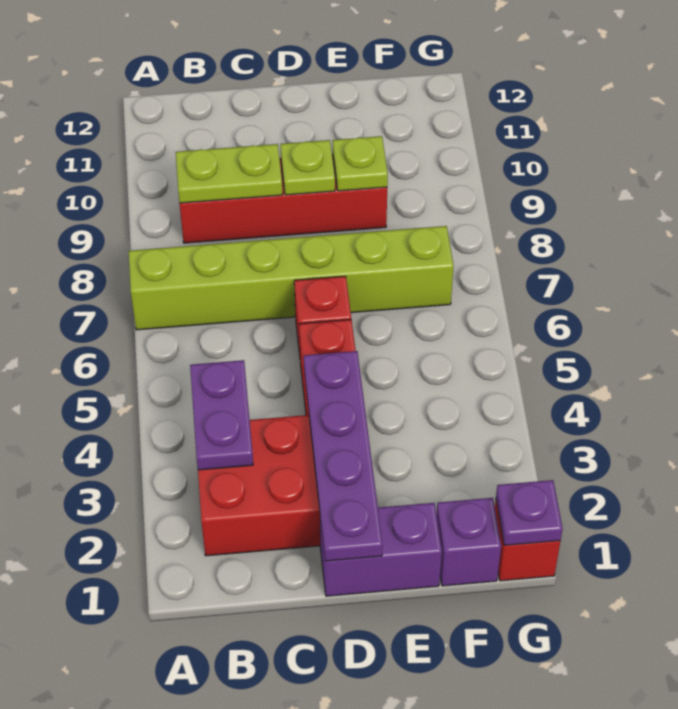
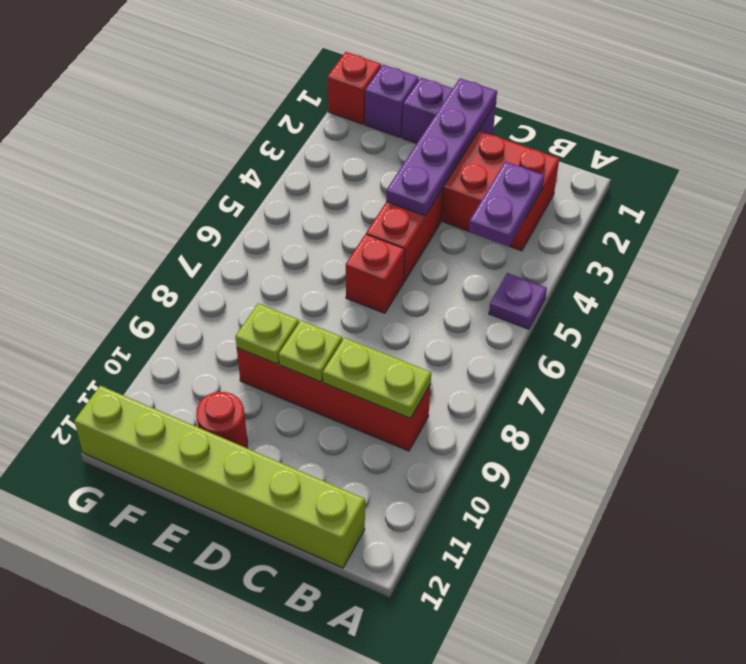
lime brick A7:F7 level 1 -> lime brick B12:G12 level 1
none -> red round brick E11 level 1
purple plate G1 level 2 -> purple plate A5 level 1

